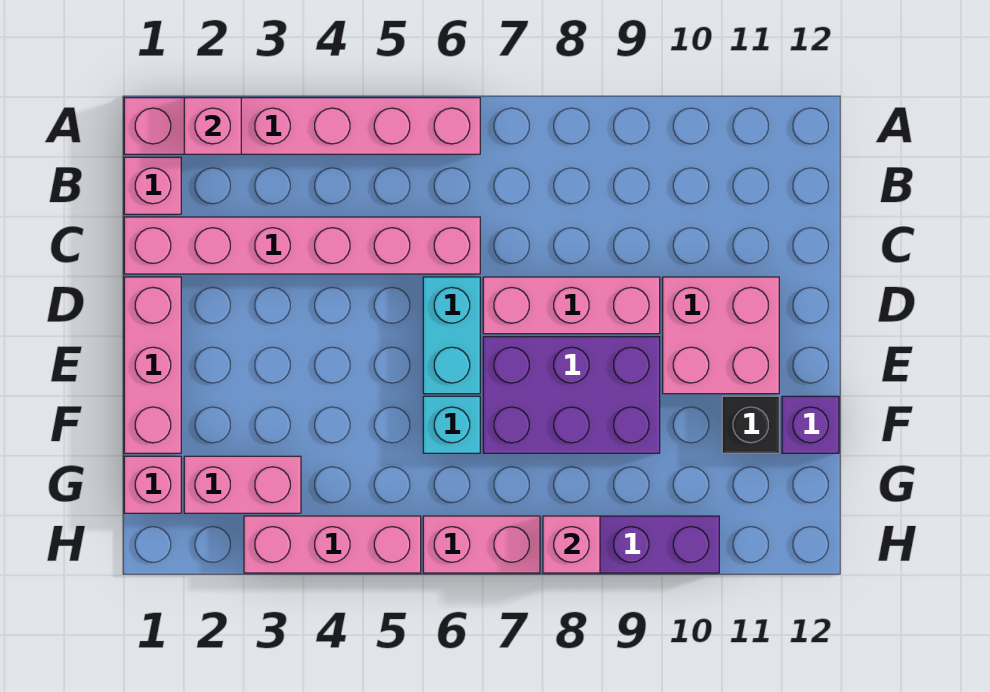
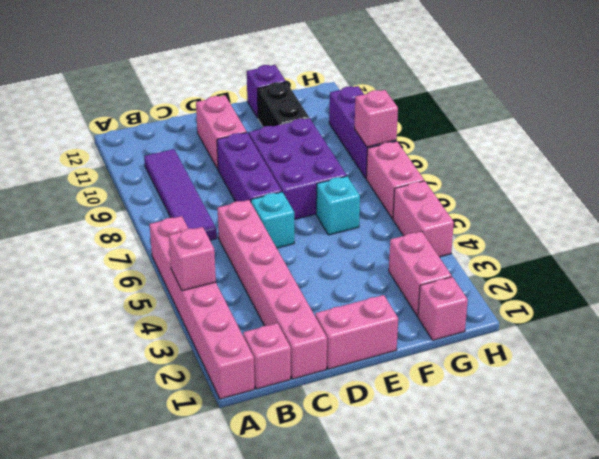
pink brick A2 level 2 -> pink brick A4 level 2
none -> purple tile B7:B10 level 1
pink brick D1:F1 level 1 -> pink brick D1:E1 level 1
cyan brick D6:E6 level 1 -> cyan brick D6 level 1
pink brick D7:D9 level 1 -> purple brick D7:D9 level 1
pink brick D10:E11 level 1 -> pink brick D10:D11 level 1
black brick F11 level 1 -> black brick F10:F11 level 1
pink brick H3:H5 level 1 -> pink brick H4:H5 level 1

